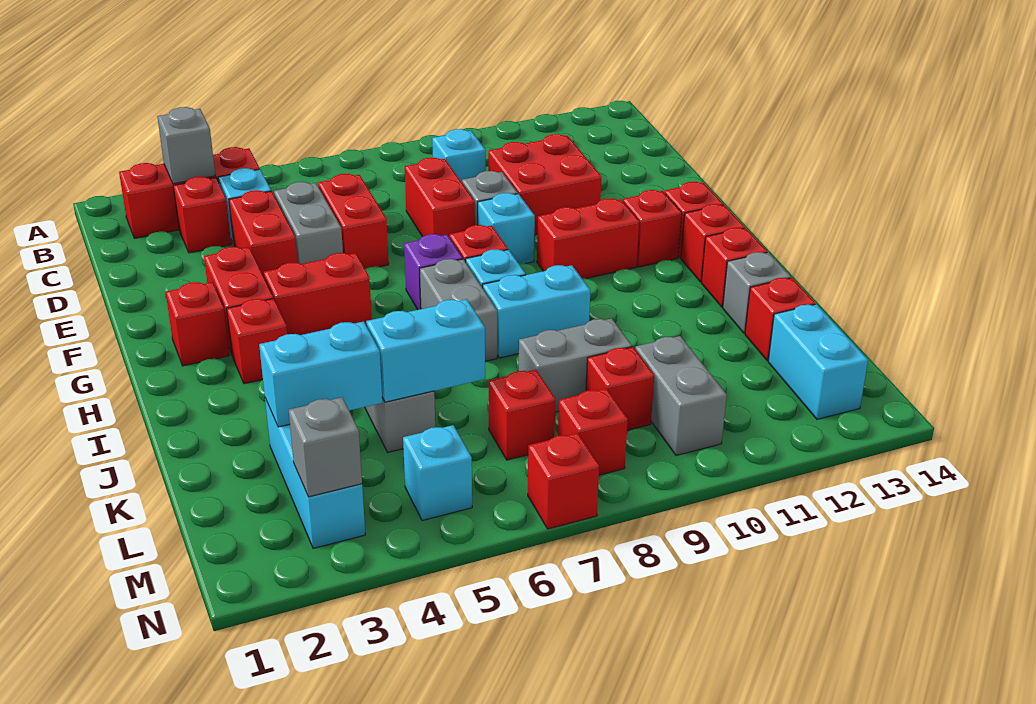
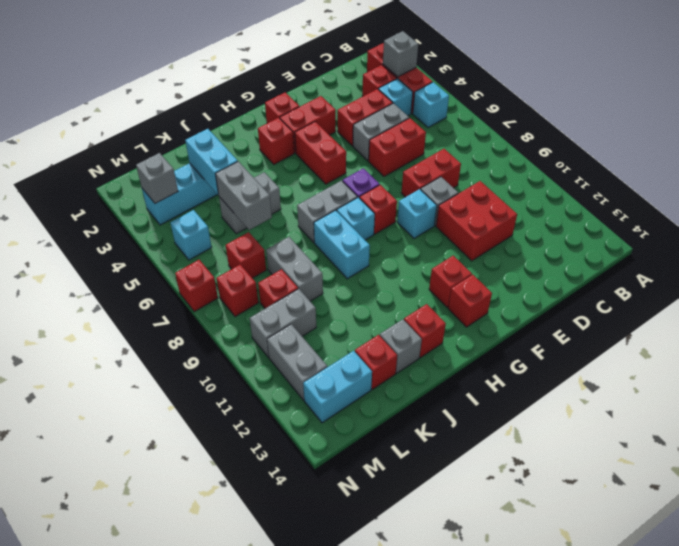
cyan brick C9 level 1 -> cyan brick B5 level 1
red brick G10:G11 level 1 -> none
red brick H13 level 1 -> none
cyan brick K5:K6 level 2 -> grey brick K5:K6 level 2
none -> grey brick M11:M12 level 1

